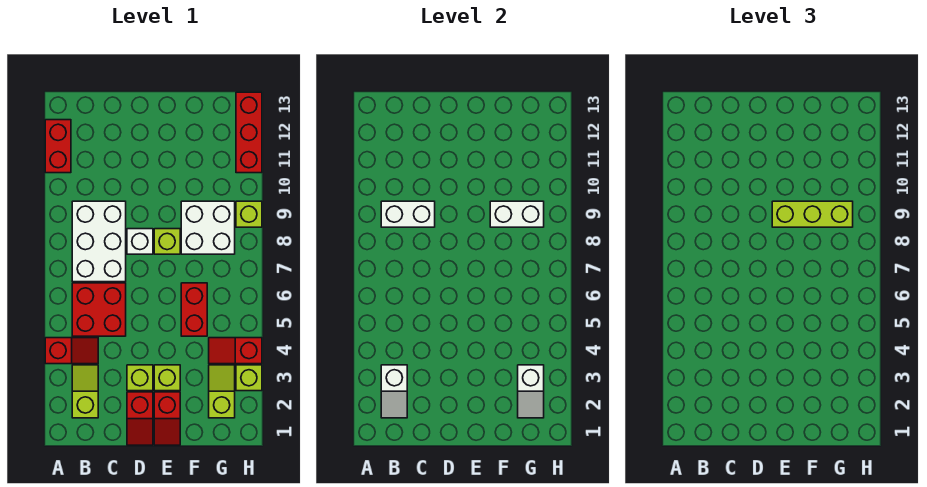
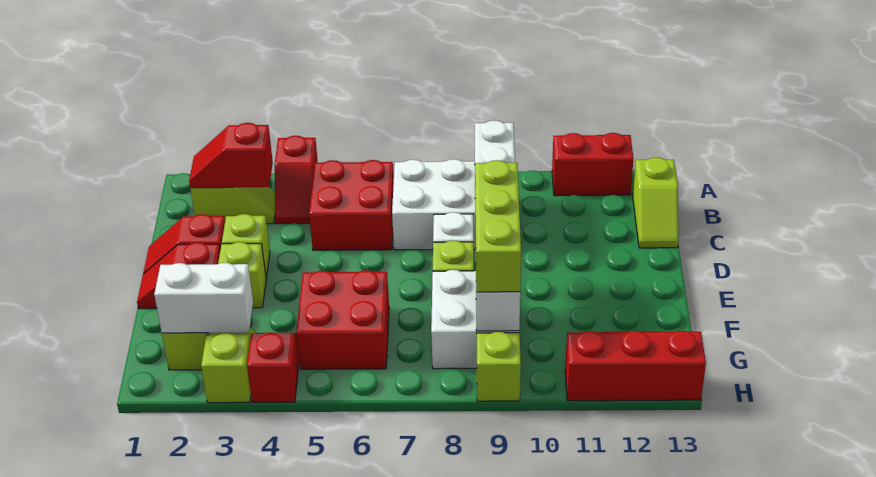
white slope B2:B3 level 2 top 3 -> red slope B2:B3 level 2 top 3
none -> lime slope B13:C13 level 1 top B
red brick F5:F6 level 1 -> red brick F5:G6 level 1
white slope G2:G3 level 2 top 3 -> white brick G2:G3 level 2

